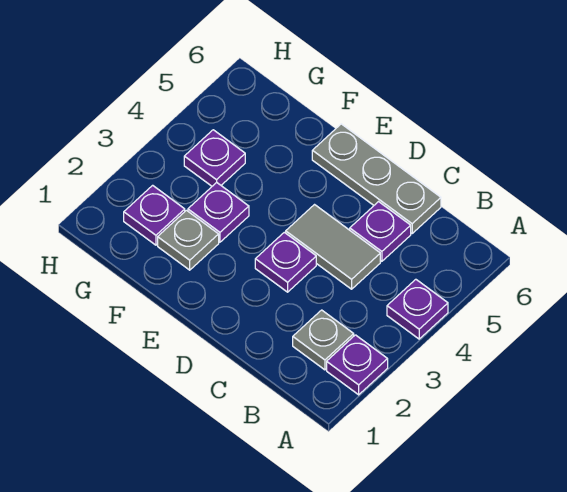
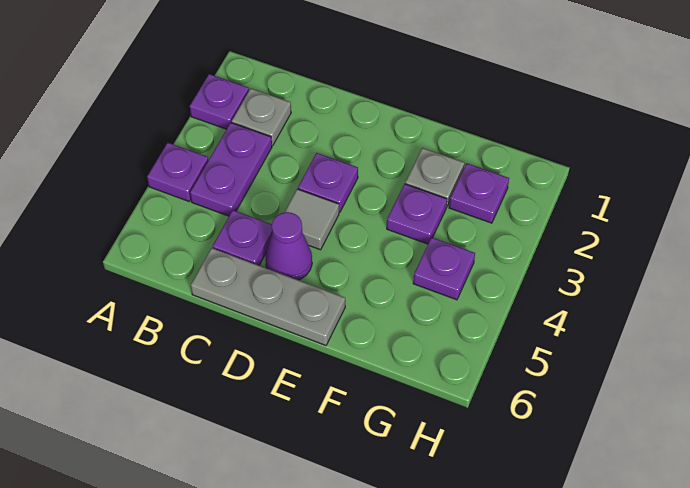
none -> purple plate B3:B4 level 1
grey tile C4:D4 level 1 -> grey tile D4 level 1
none -> purple cone D5 level 1

